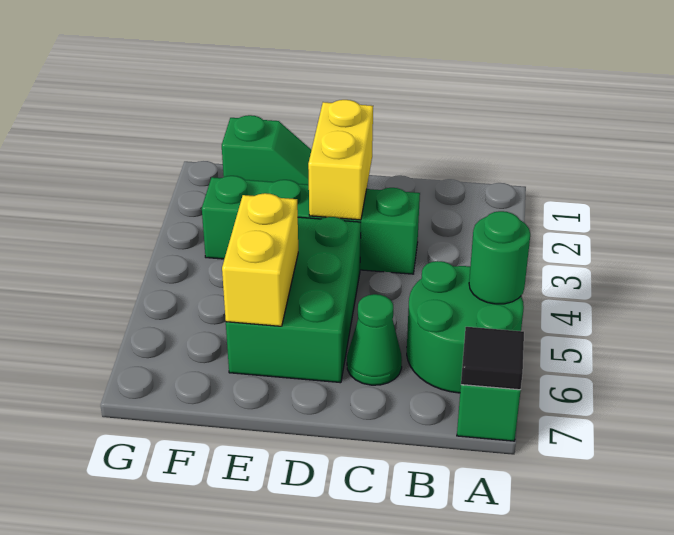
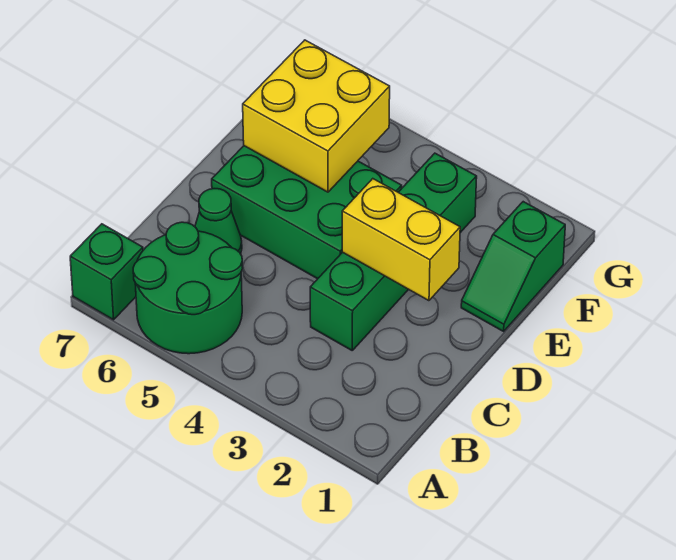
green round brick A5 level 2 -> none
black tile A7 level 2 -> none
yellow brick E5:E6 level 2 -> yellow brick E5:F6 level 2

